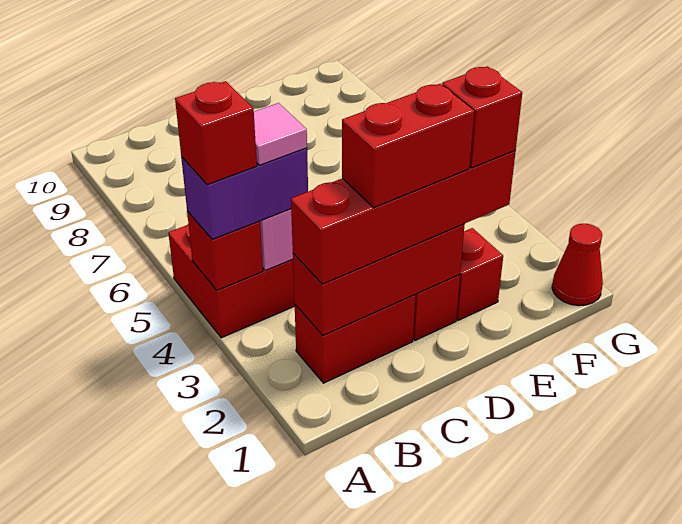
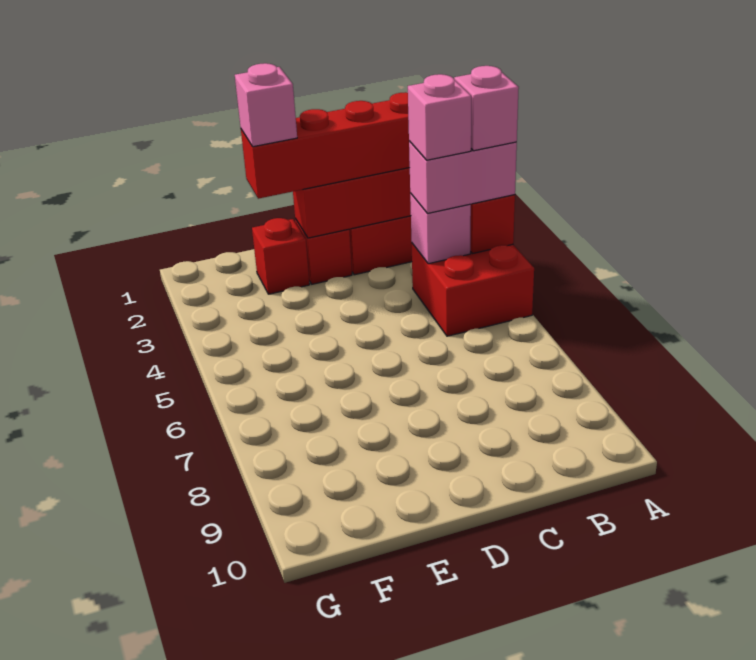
purple brick A4:B4 level 3 -> pink brick A4:B4 level 3
red brick A4 level 4 -> pink brick A4 level 4
pink tile B4 level 4 -> pink brick B4 level 4
red brick C2:D2 level 4 -> none
red brick E2 level 4 -> pink brick E2 level 4
red cone G1 level 1 -> none

